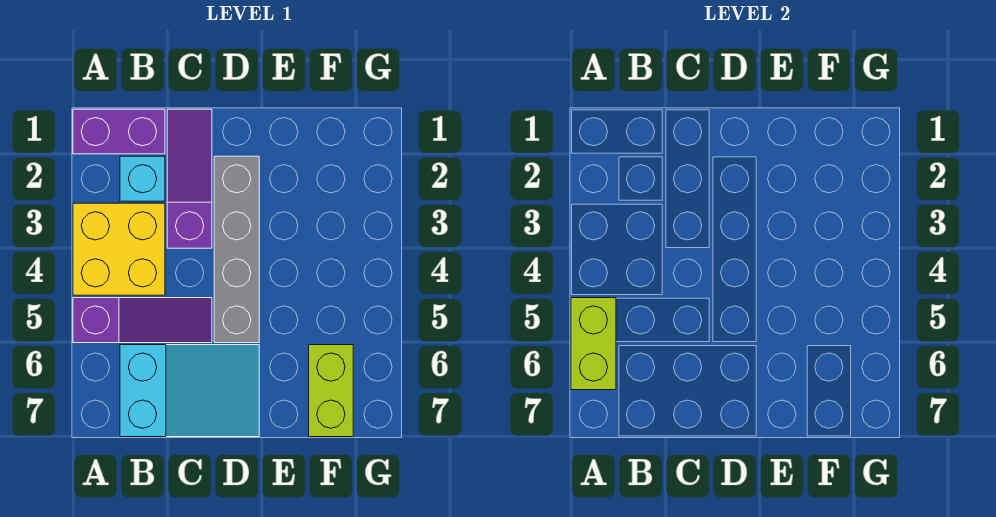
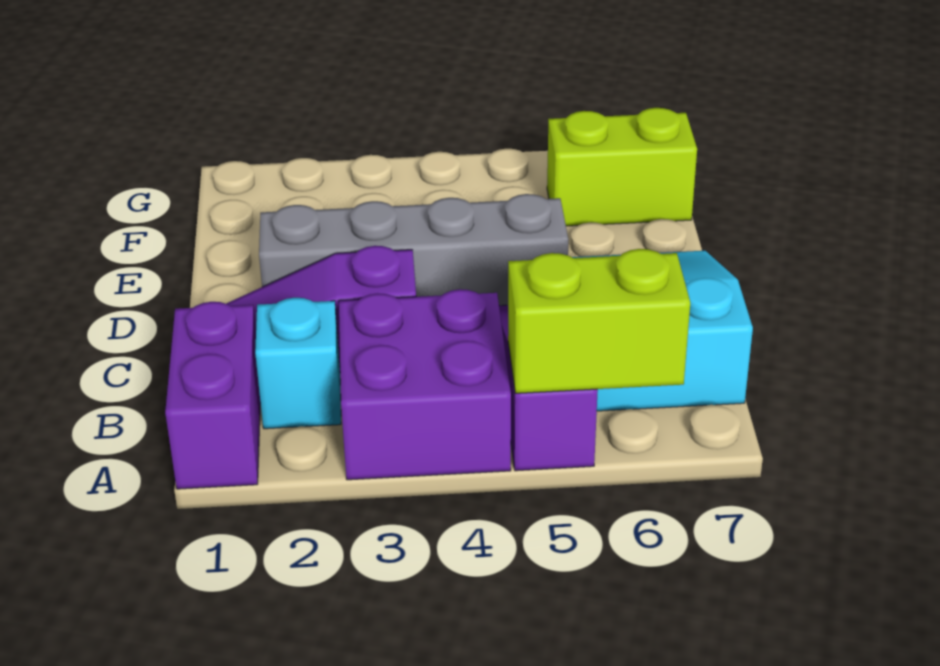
yellow brick A3:B4 level 1 -> purple brick A3:B4 level 1

